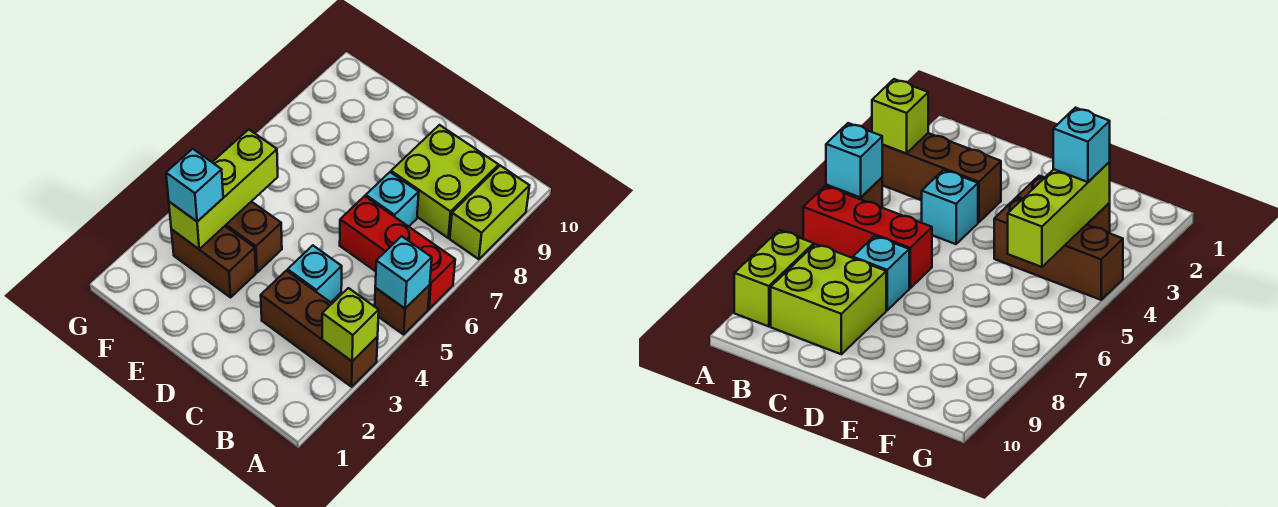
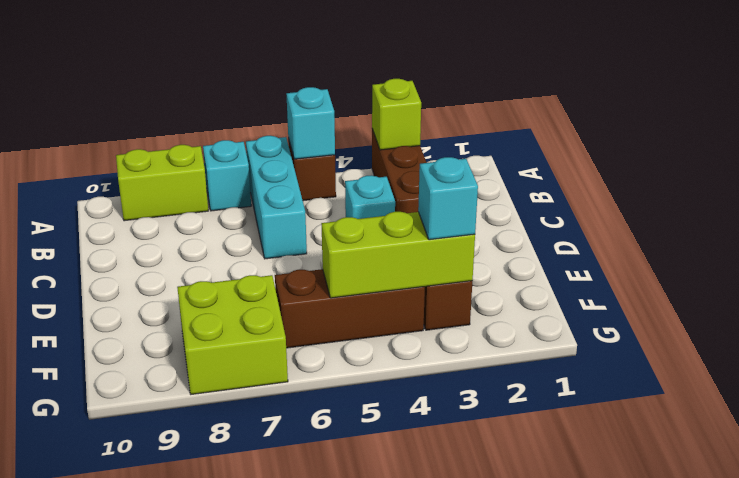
red brick A6:C6 level 1 -> cyan brick A6:C6 level 1
lime brick B8:C9 level 1 -> lime brick F7:G8 level 1
cyan brick C7 level 1 -> cyan brick A7 level 1
brown brick E4:G4 level 1 -> brown brick F4:F6 level 1

